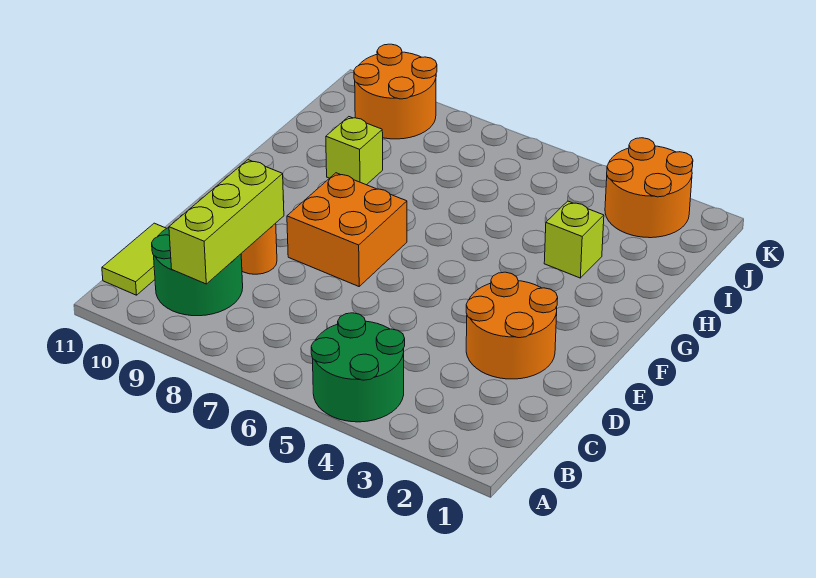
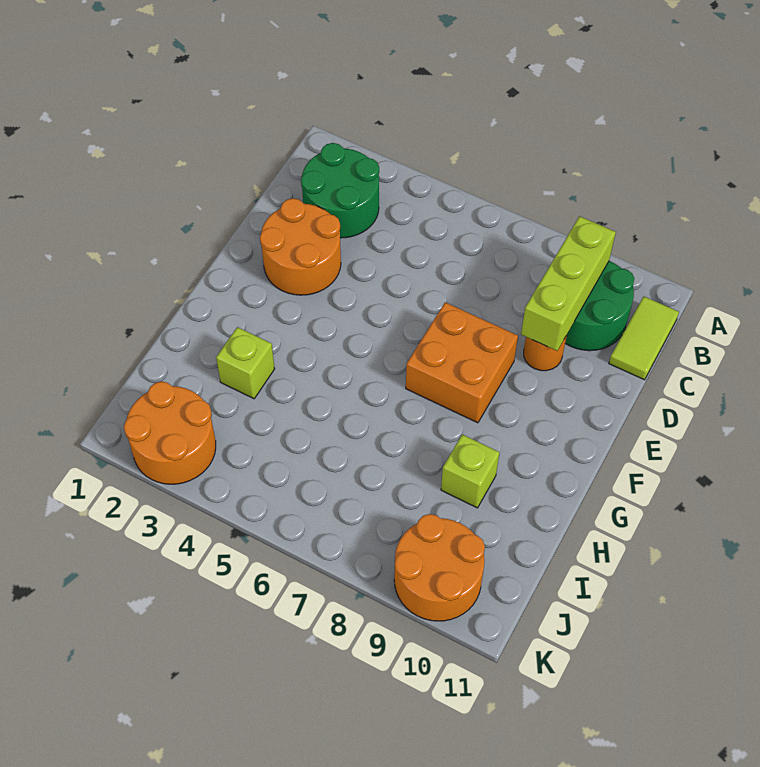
green round brick A4:B5 level 1 -> green round brick B2:C3 level 1

